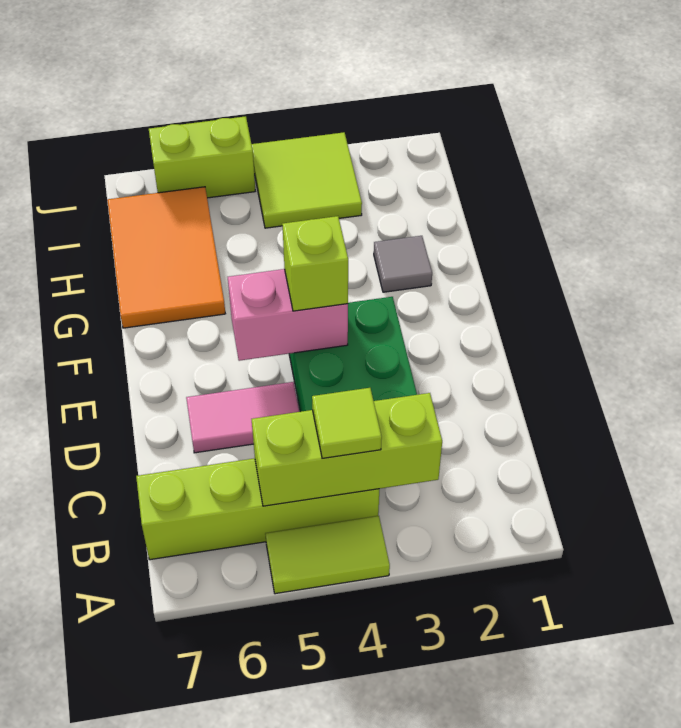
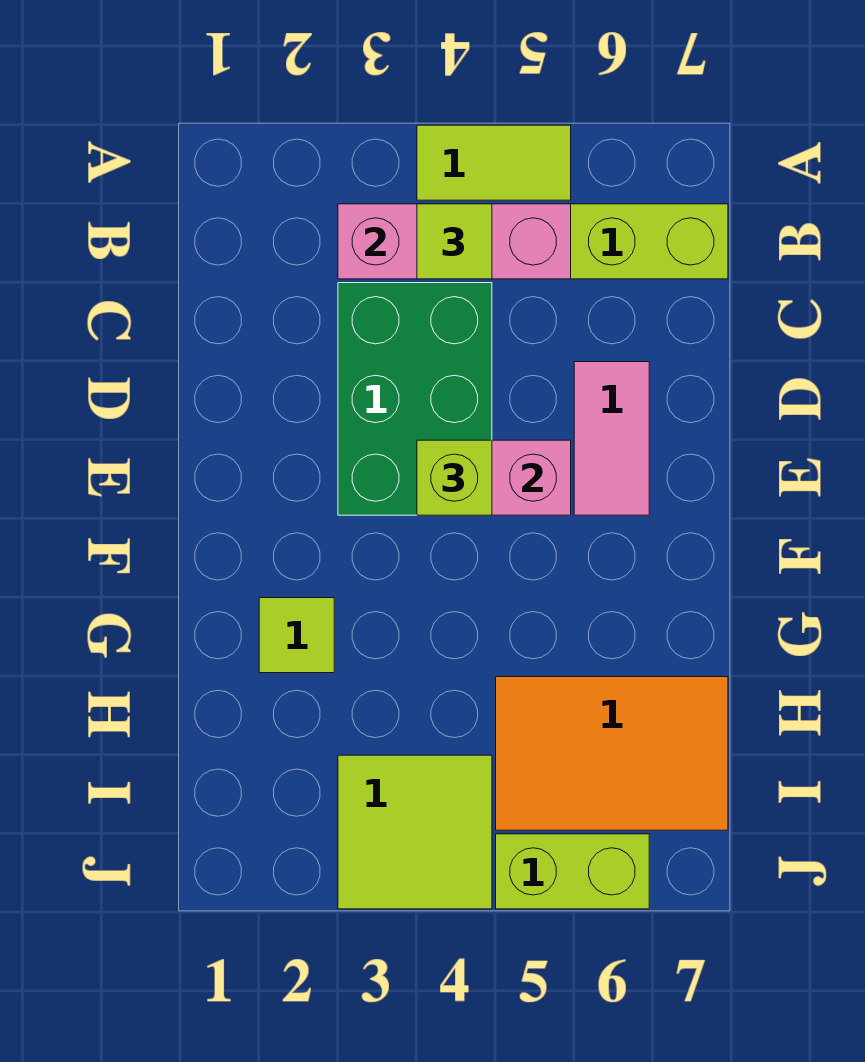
lime brick B3:B5 level 2 -> pink brick B3:B5 level 2
pink tile D5:D6 level 1 -> pink tile D6:E6 level 1
grey tile G2 level 1 -> lime tile G2 level 1
orange tile G6:I7 level 1 -> orange tile H5:I7 level 1

